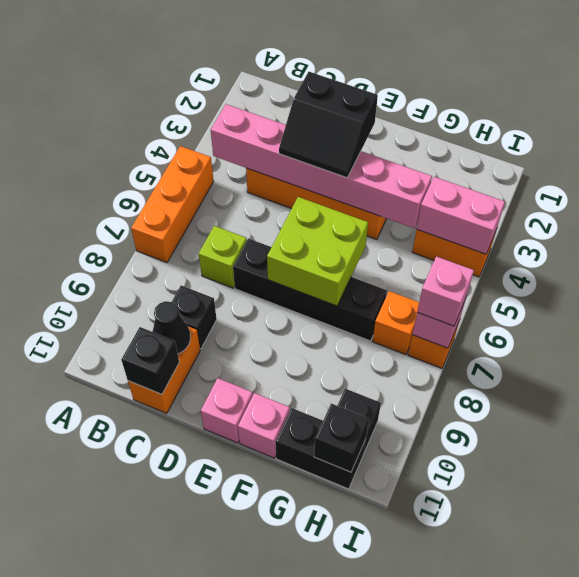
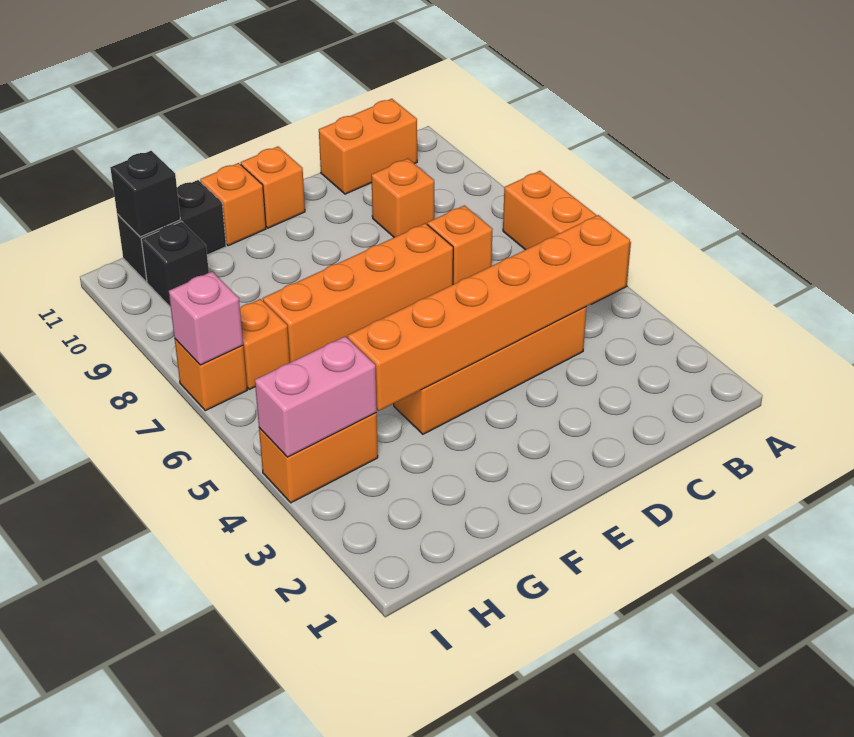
pink brick B4:G4 level 2 -> orange brick B4:G4 level 2
lime brick C7 level 1 -> orange brick C7 level 1
black brick C9 level 1 -> orange brick C9 level 1
orange brick C10:C11 level 1 -> orange brick B11:C11 level 1
black cone C10 level 2 -> none
black brick C11 level 2 -> none
black slope D3:E4 level 3 top 3 -> none
black brick D7:G7 level 1 -> orange brick D7:G7 level 1
lime brick E6:F7 level 2 -> none
pink brick E11 level 1 -> orange brick E11 level 1
pink brick F11 level 1 -> orange brick F11 level 1
pink brick I7 level 3 -> none

